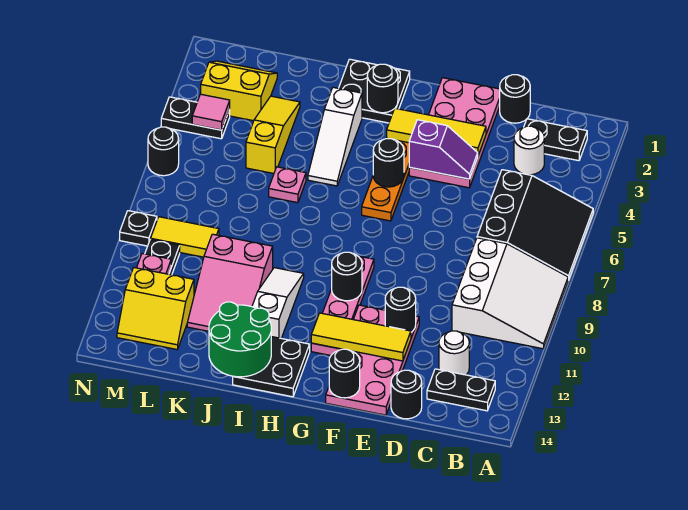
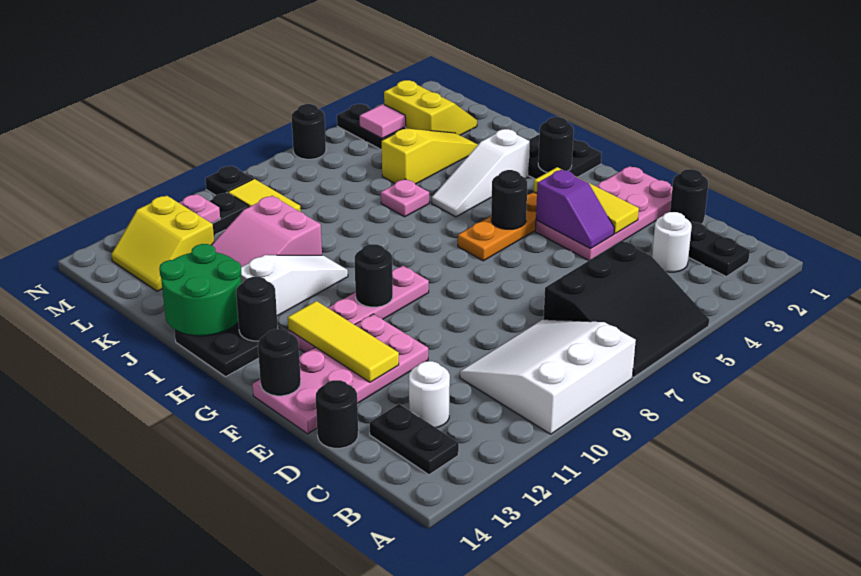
white slope A8:C10 level 1 top C -> white slope A8:C10 level 1 top A
black round brick E11 level 2 -> black round brick H13 level 2

